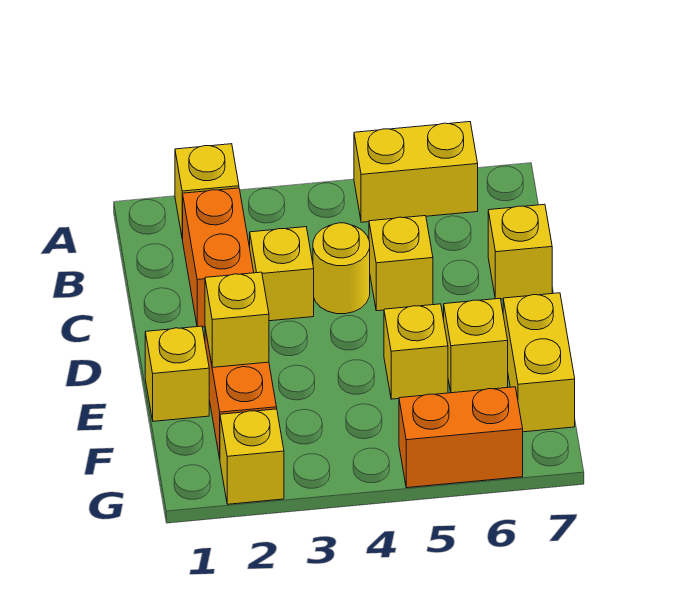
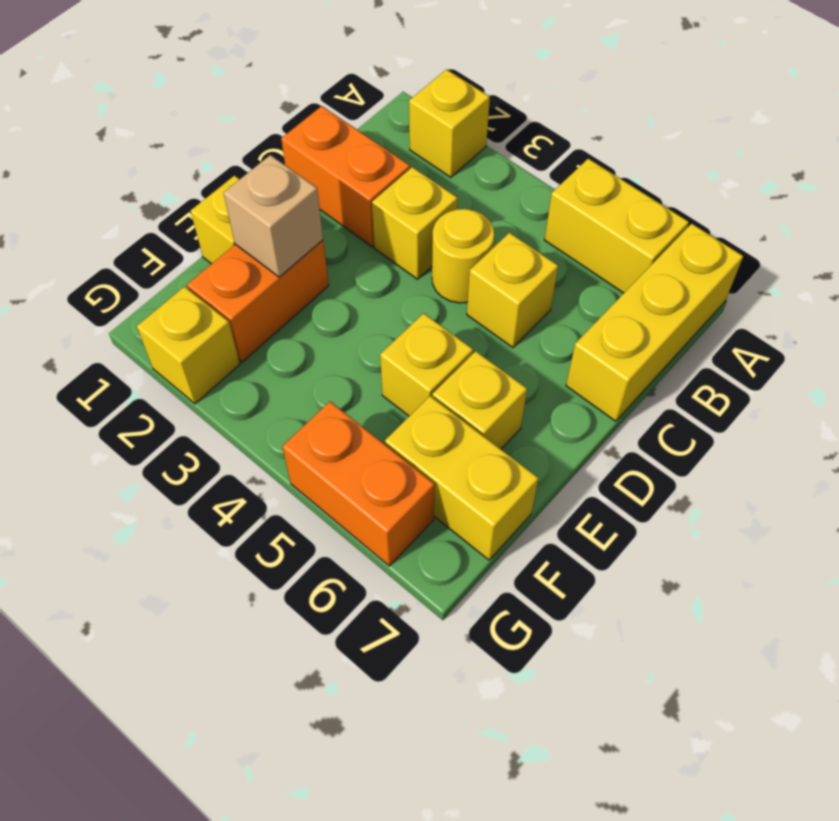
orange brick B2:C2 level 1 -> orange brick C1:C2 level 1
yellow brick C7 level 1 -> yellow brick A7:C7 level 1
yellow brick E2 level 2 -> tan brick E2 level 2
yellow brick E7:F7 level 1 -> yellow brick F6:F7 level 1

